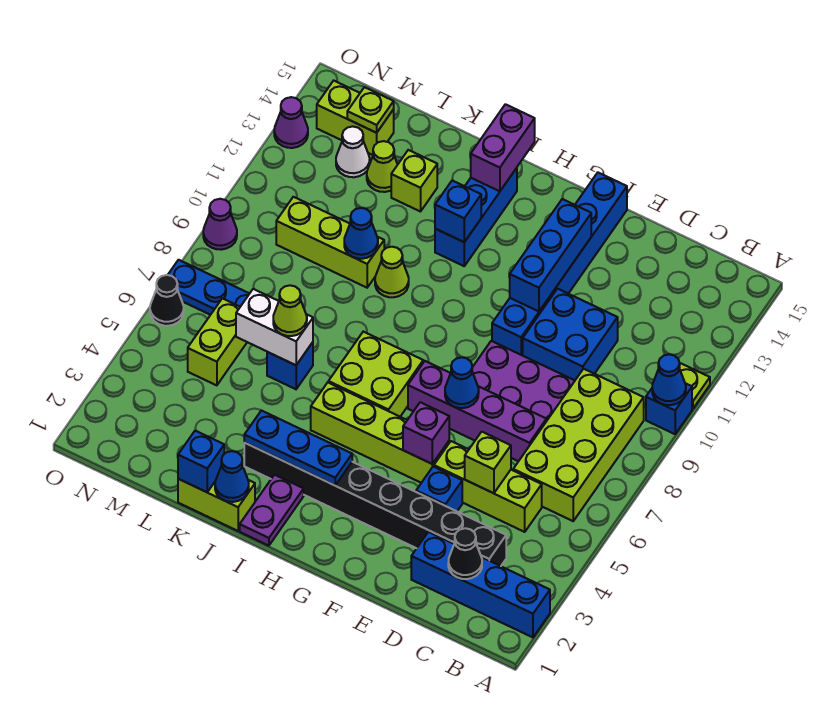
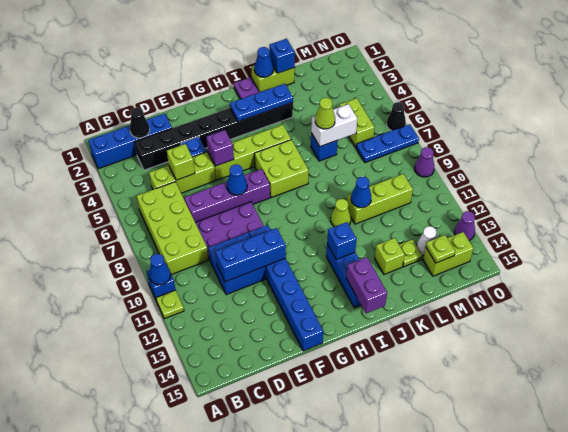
blue brick F11:F13 level 2 -> blue brick D11:F11 level 2
lime cone L13 level 1 -> lime plate L13 level 1

